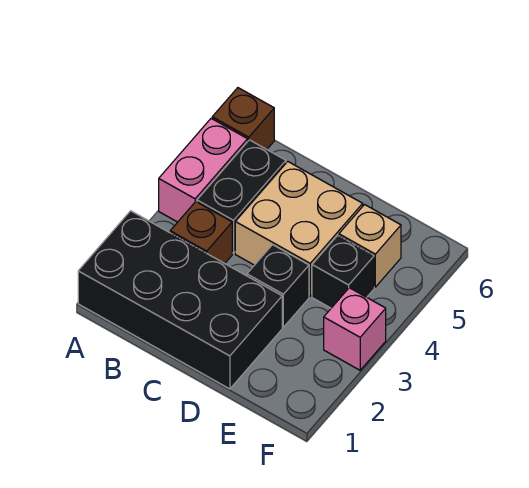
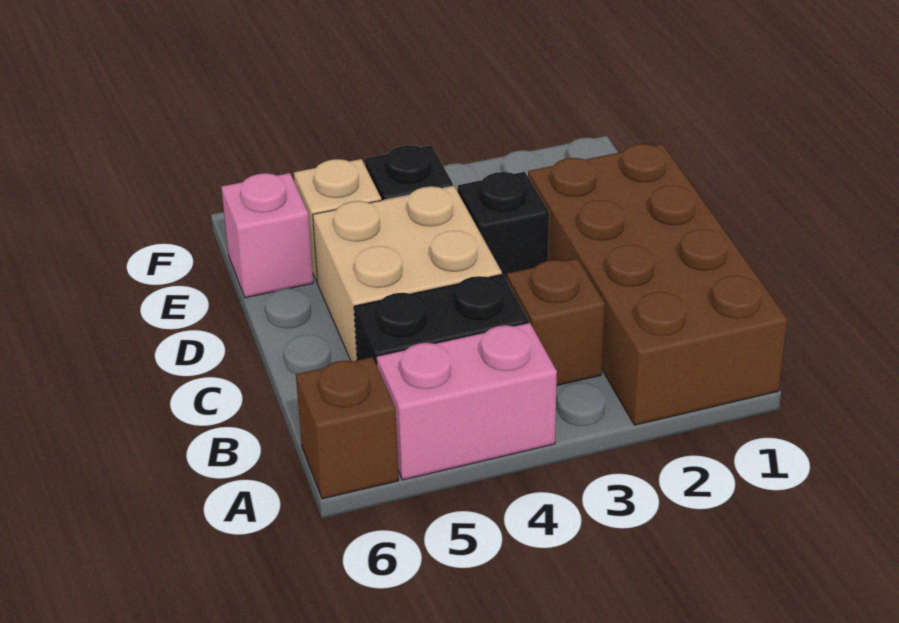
black brick A1:D2 level 1 -> brown brick A1:D2 level 1
pink brick F3 level 1 -> pink brick E6 level 1

